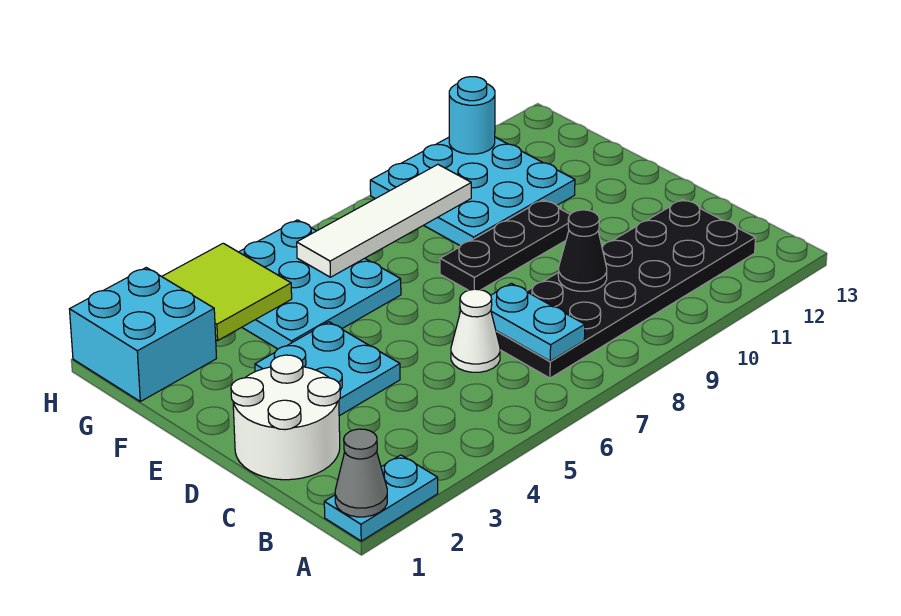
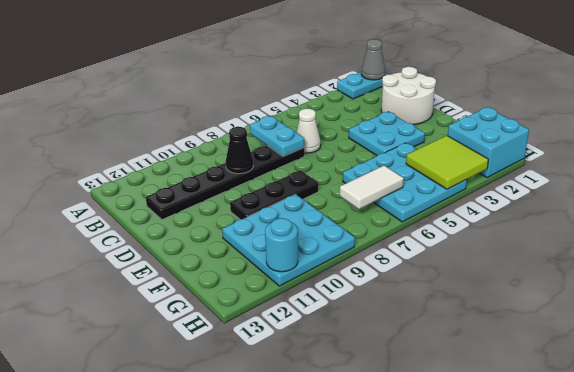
black plate B7:C12 level 1 -> black plate C7:C12 level 1
white tile G6:G9 level 2 -> white tile G6:G7 level 2

